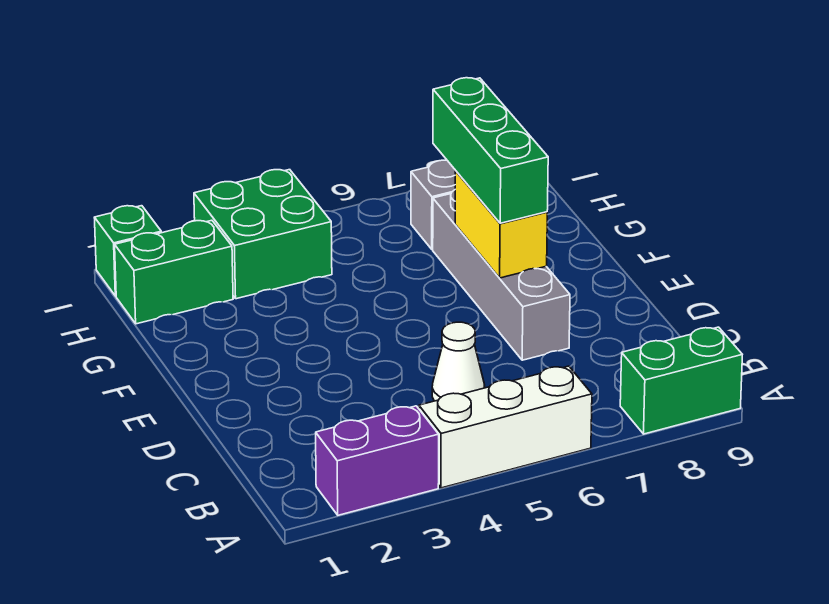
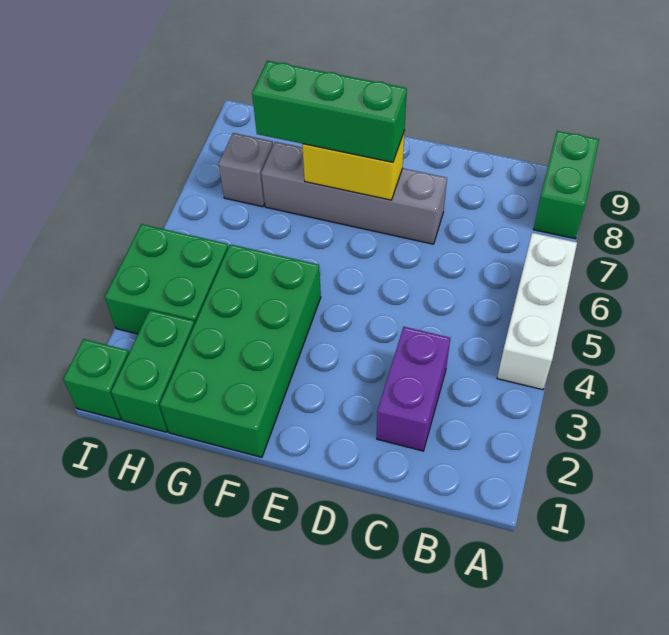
purple brick A2:A3 level 1 -> purple brick C2:C3 level 1
white cone C5 level 1 -> none
none -> green brick F1:G4 level 1

